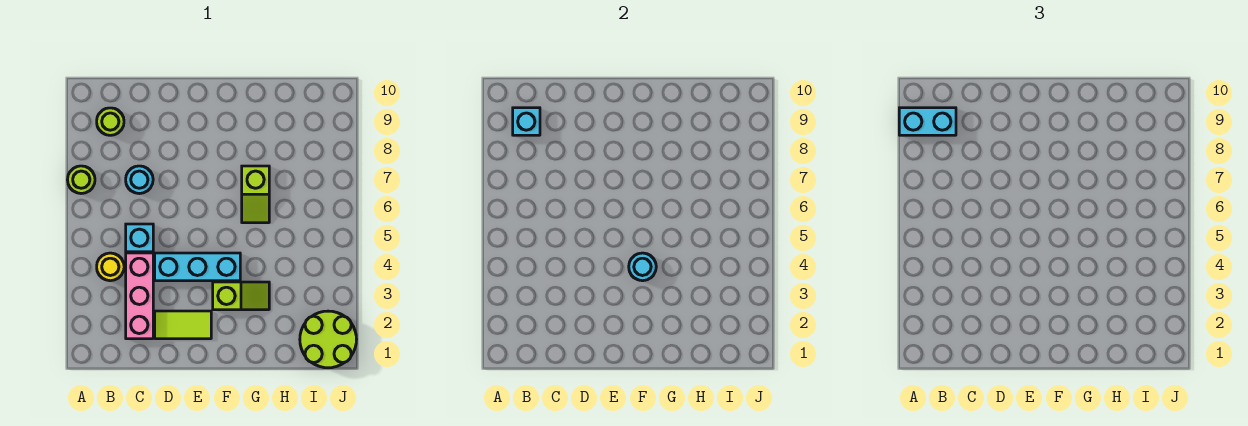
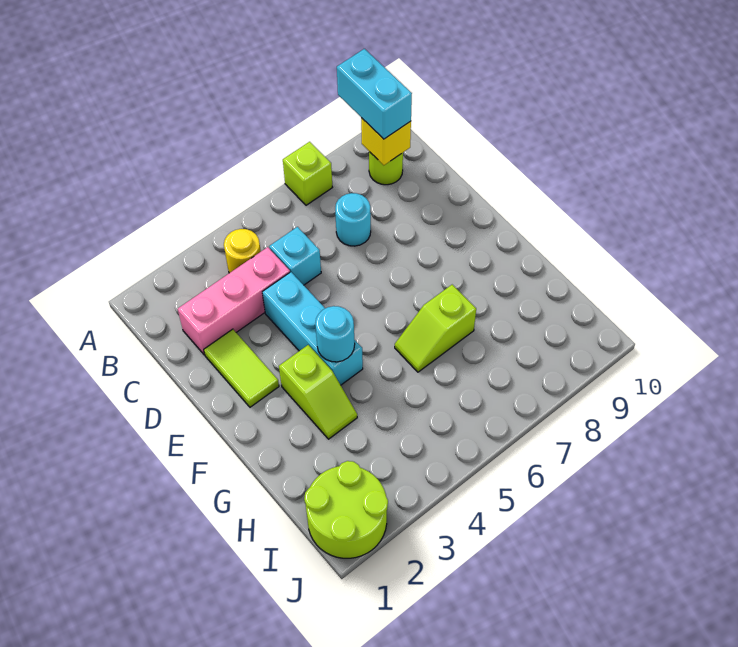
lime round brick A7 level 1 -> lime brick A7 level 1
cyan brick B9 level 2 -> yellow brick B9 level 2

